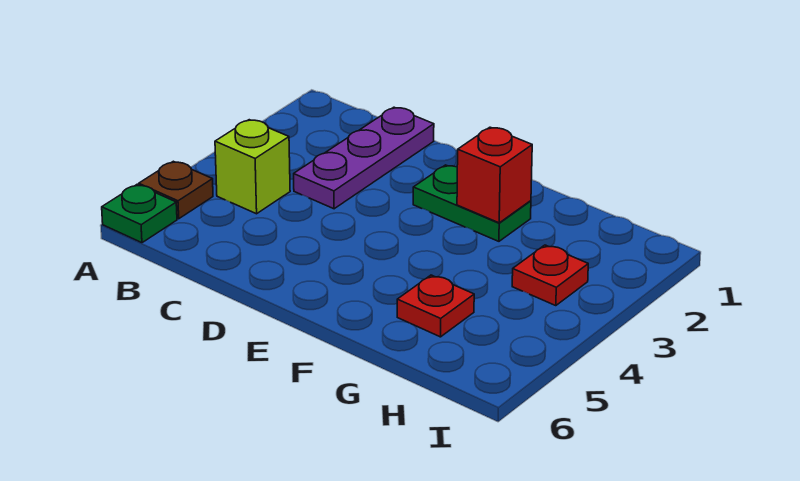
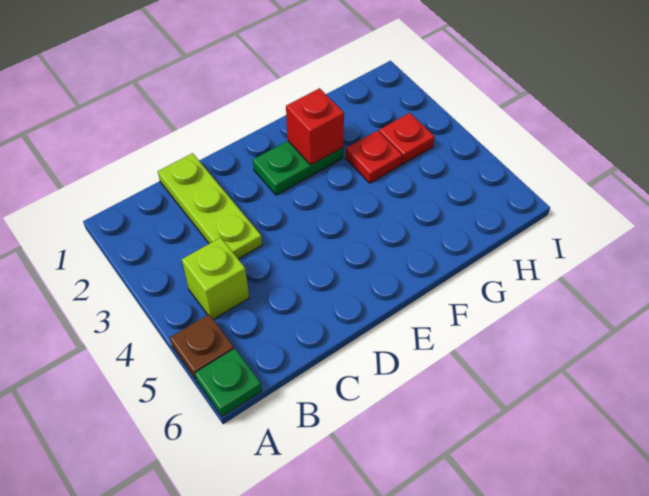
purple plate C1:C3 level 1 -> lime plate C1:C3 level 1
red plate G5 level 1 -> red plate G3 level 1

